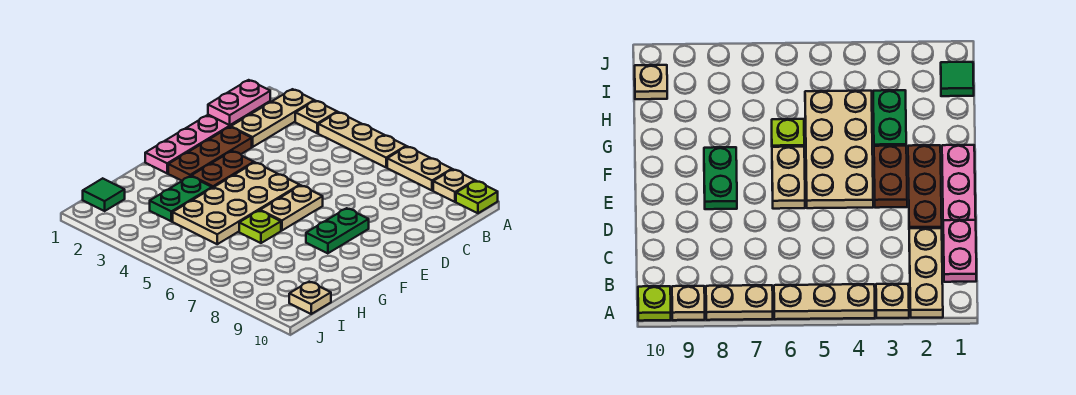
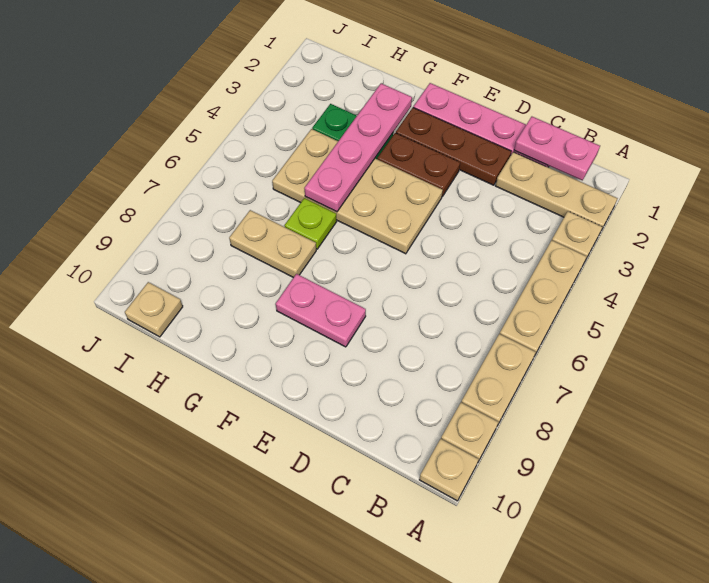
lime plate A10 level 1 -> tan plate A10 level 1
tan plate E6:F6 level 1 -> tan plate G7:H7 level 1
green plate E8:F8 level 1 -> pink plate E8:F8 level 1
none -> pink plate G2:G5 level 2
green tile I1 level 1 -> none

